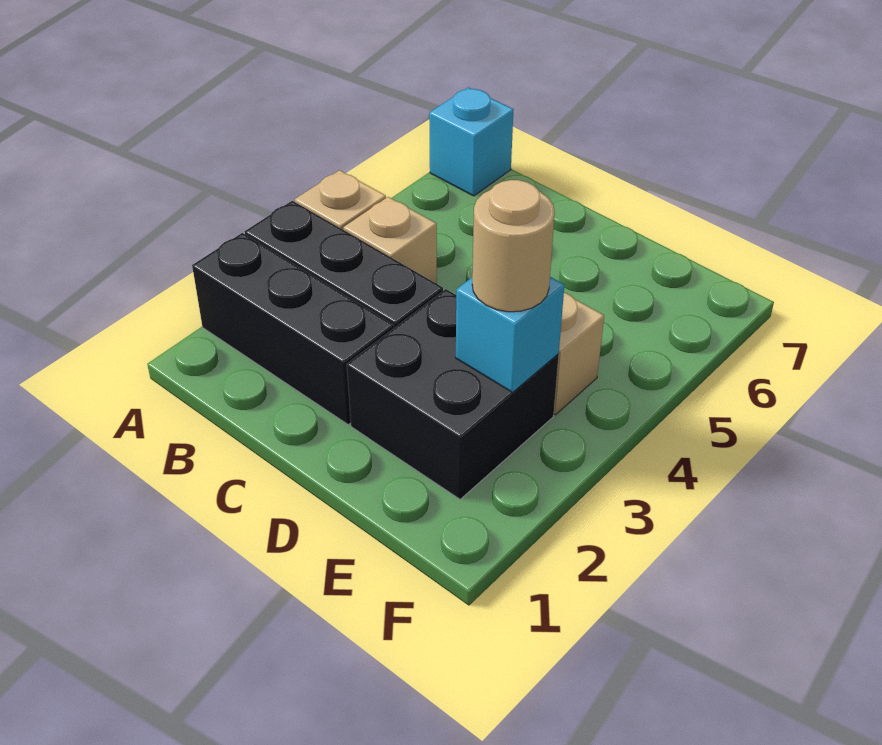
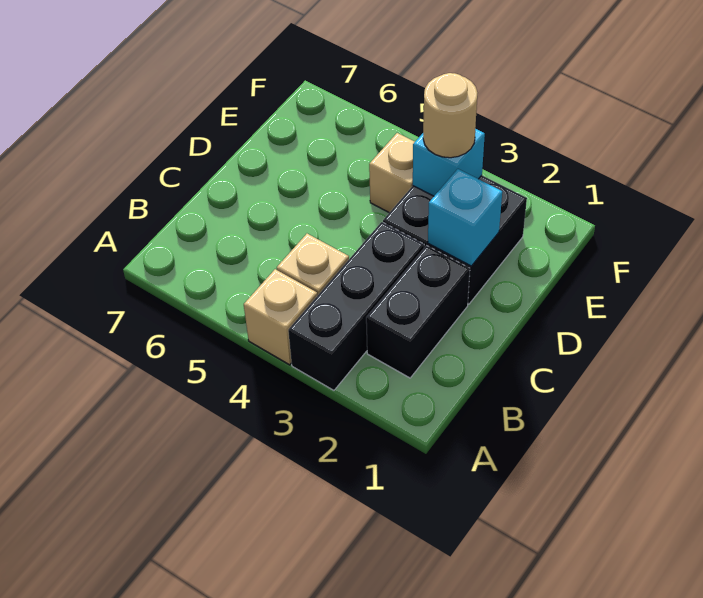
black brick A2:C2 level 1 -> black brick B2:C2 level 1
cyan brick A7 level 1 -> cyan brick D2 level 2

